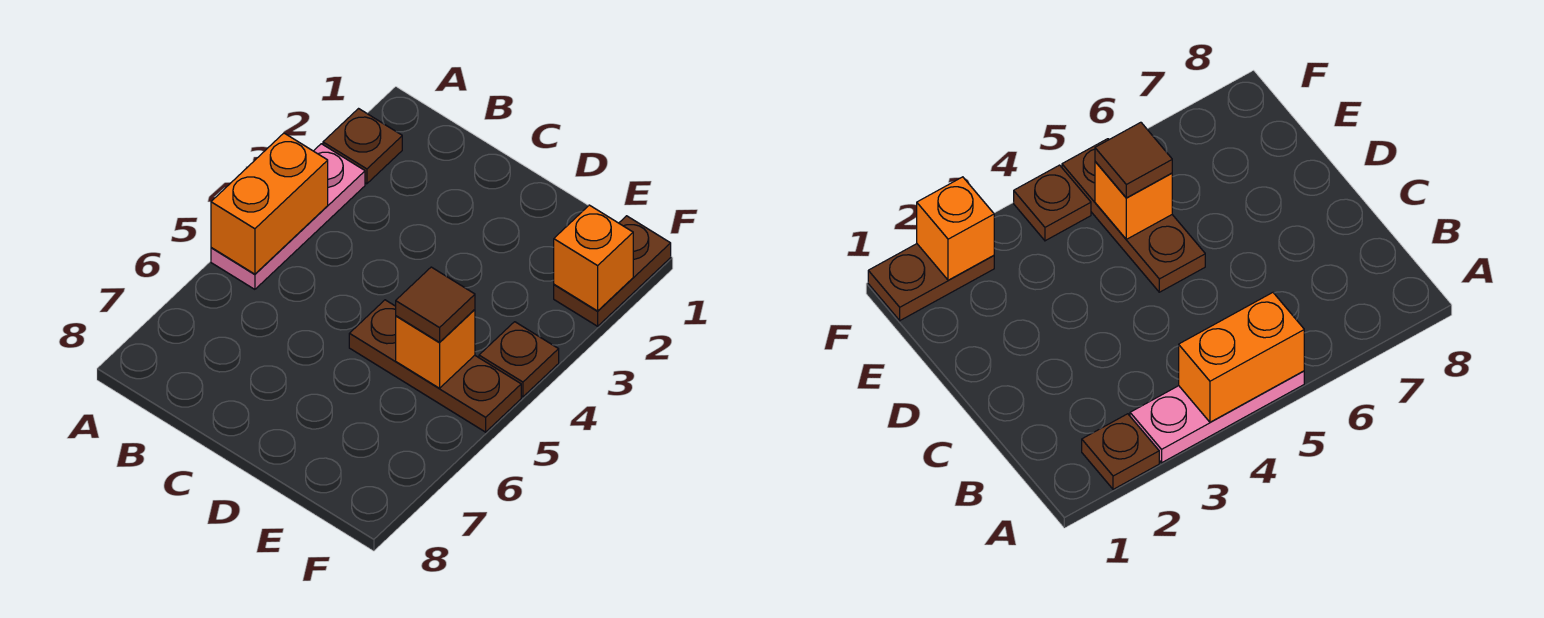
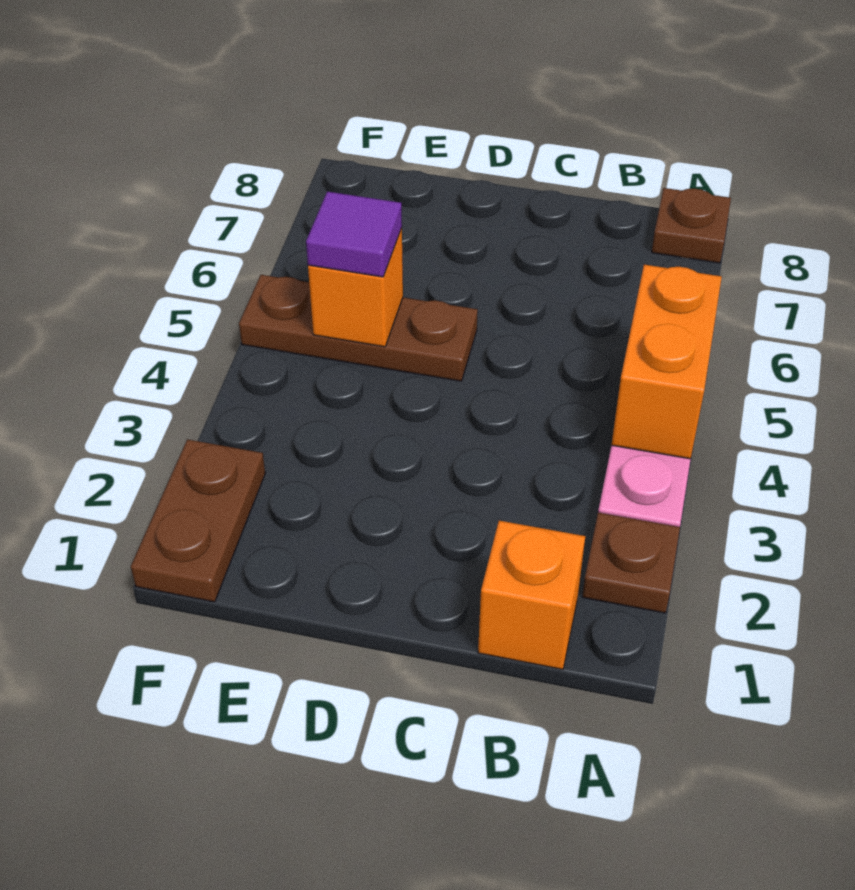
brown tile E5 level 3 -> purple tile E5 level 3
orange brick F2 level 2 -> orange brick B1 level 1
brown plate F4 level 1 -> brown plate A8 level 1

